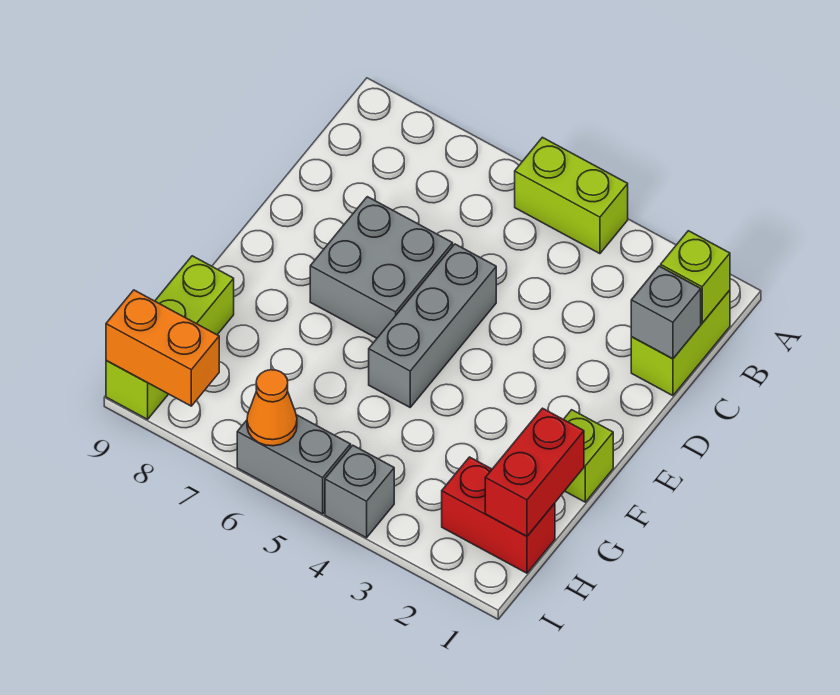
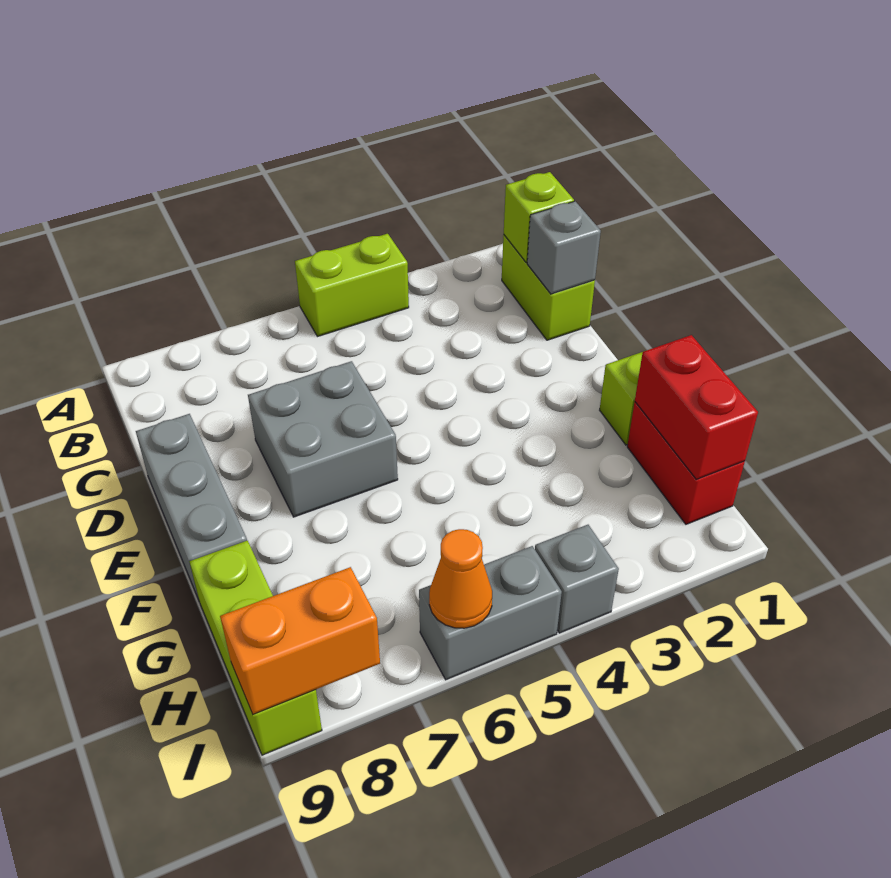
grey brick D5:F5 level 1 -> grey brick D9:F9 level 1
red brick H1:H2 level 1 -> red brick G1:H1 level 1

